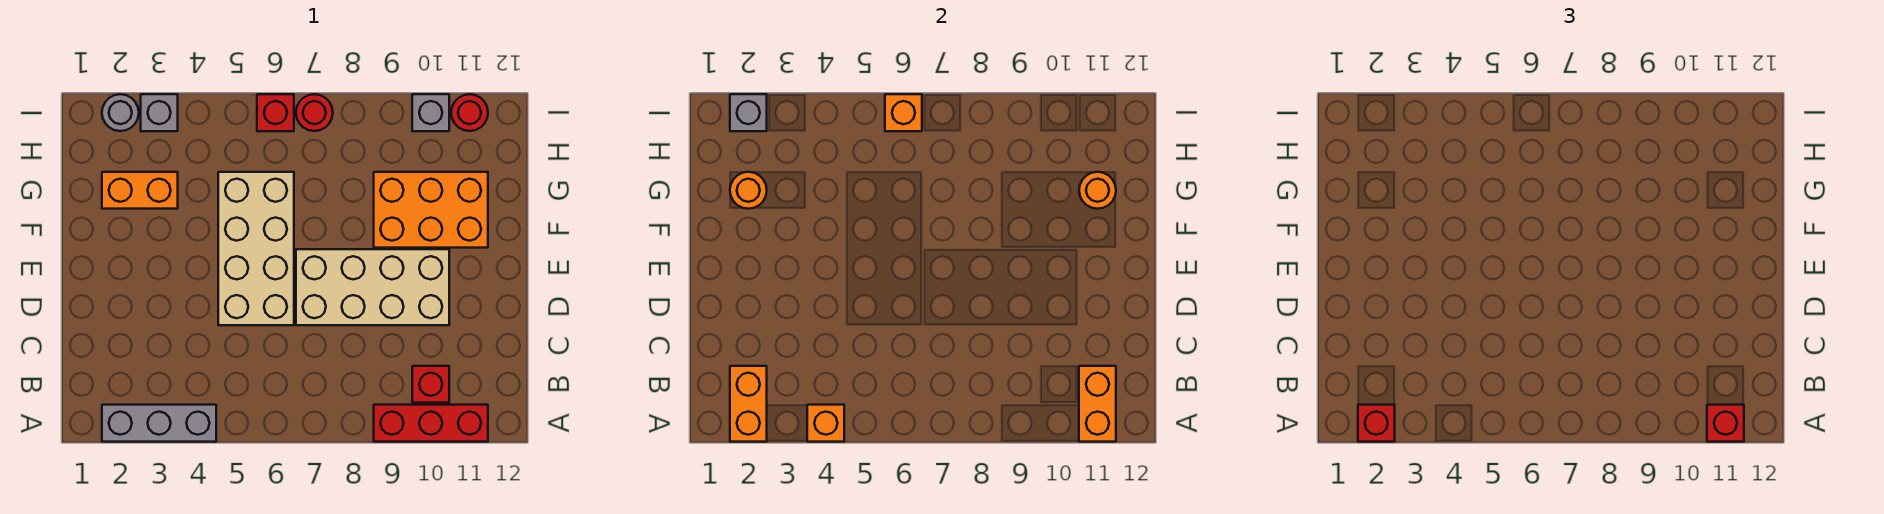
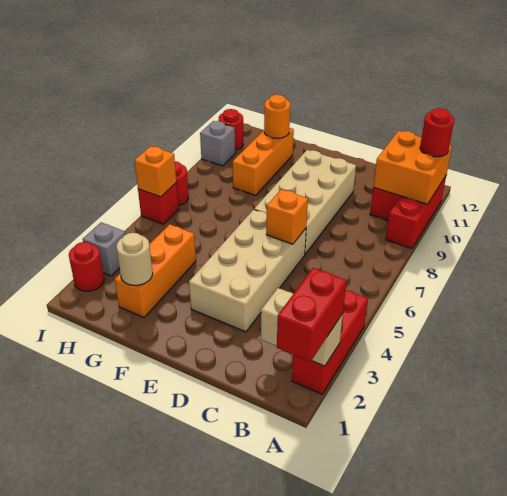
grey brick A2:A4 level 1 -> red brick A2:A4 level 1
orange brick A2:B2 level 2 -> tan brick A2:B2 level 2
red brick A2 level 3 -> red brick A1:A2 level 3
orange brick A4 level 2 -> orange brick D6 level 2
orange brick A11:B11 level 2 -> orange brick A10:B11 level 2
red brick A11 level 3 -> red round brick A11 level 3
tan brick D5:G6 level 1 -> tan brick D3:E6 level 1
orange brick F9:G11 level 1 -> orange brick G9:G11 level 1
orange brick G2:G3 level 1 -> orange brick G2:G4 level 1
orange round brick G2 level 2 -> tan round brick G2 level 2
grey round brick I2 level 1 -> red round brick I2 level 1
grey brick I2 level 2 -> none

